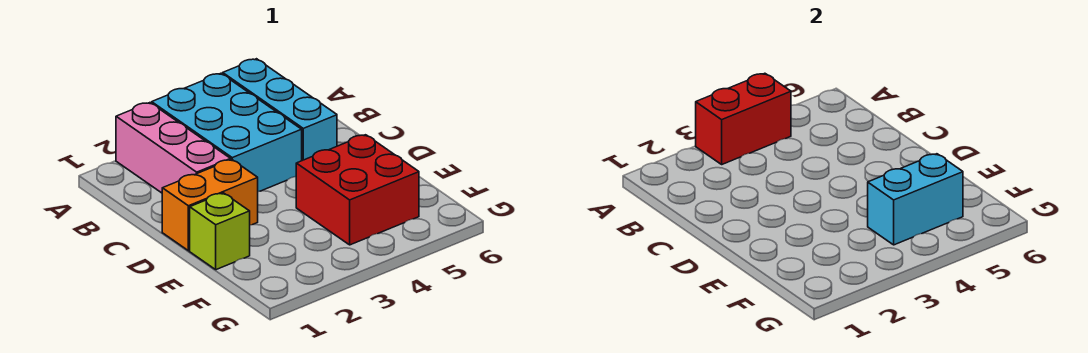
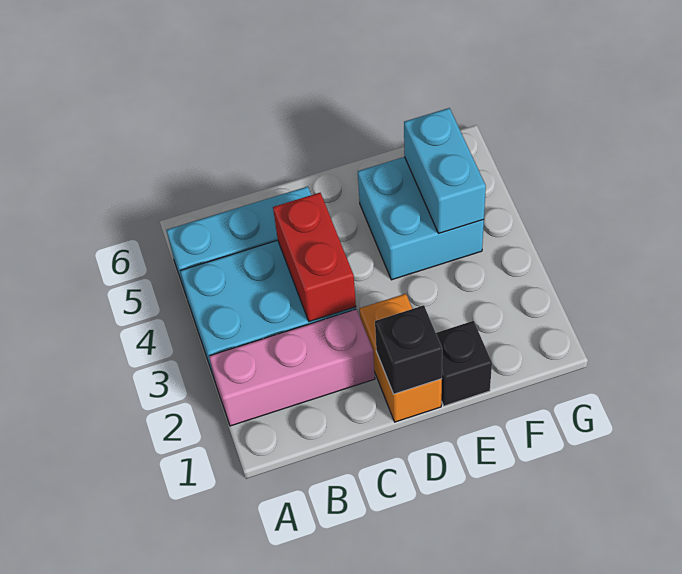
red brick A3:A4 level 2 -> red brick C3:C4 level 2
none -> black brick D1 level 2
lime brick E1 level 1 -> black brick E1 level 1
red brick E4:F5 level 1 -> cyan brick E4:F5 level 1

